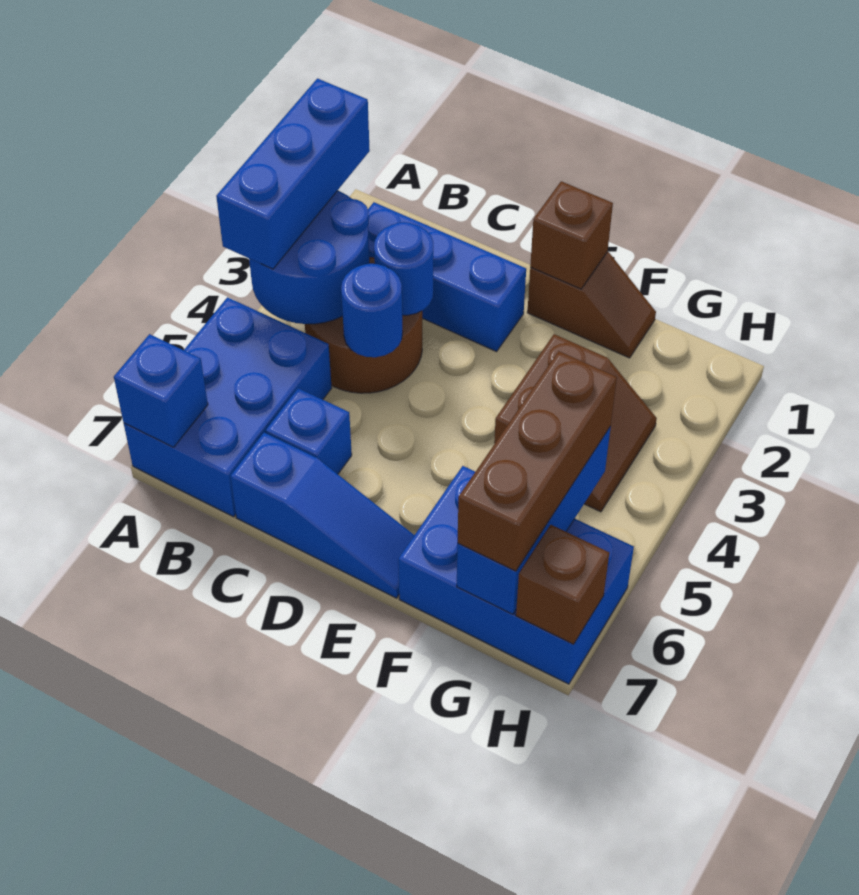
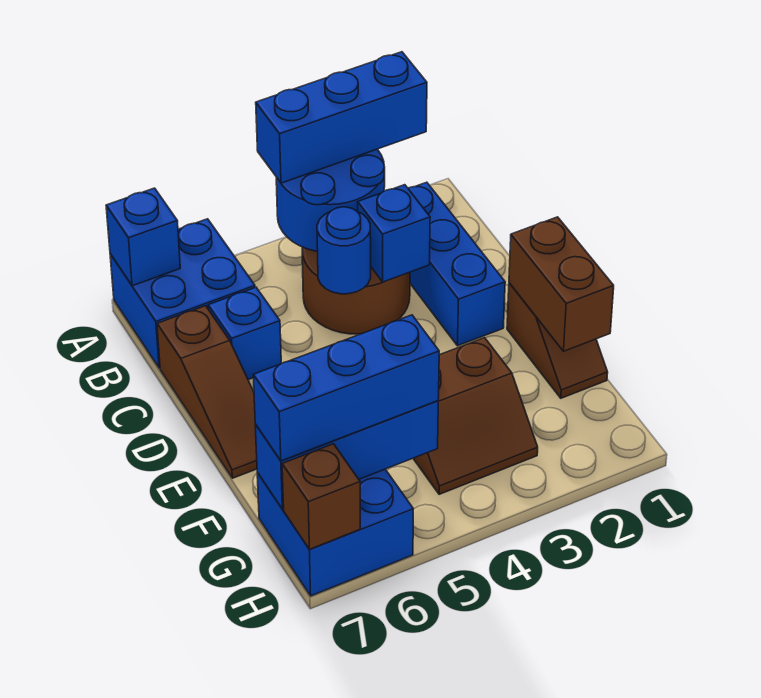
blue brick A5:B7 level 1 -> blue brick A6:B7 level 1
blue round brick C3 level 2 -> blue brick C3 level 2
blue slope C7:E7 level 1 top C -> brown slope C7:E7 level 1 top C
brown brick E1 level 2 -> brown brick E1:F1 level 2
blue brick F6:H7 level 1 -> blue brick G6:H7 level 1
brown brick G5:G7 level 3 -> blue brick G5:G7 level 3

